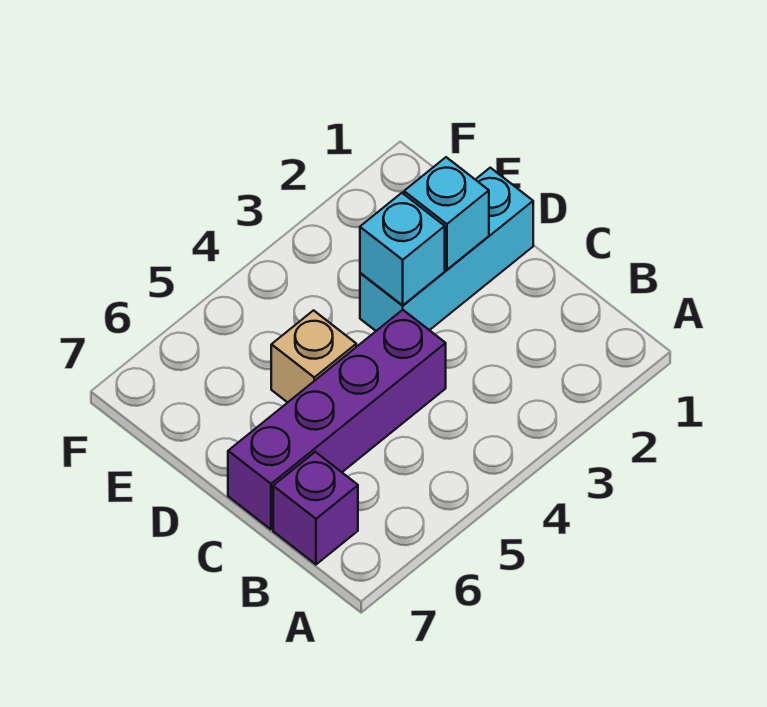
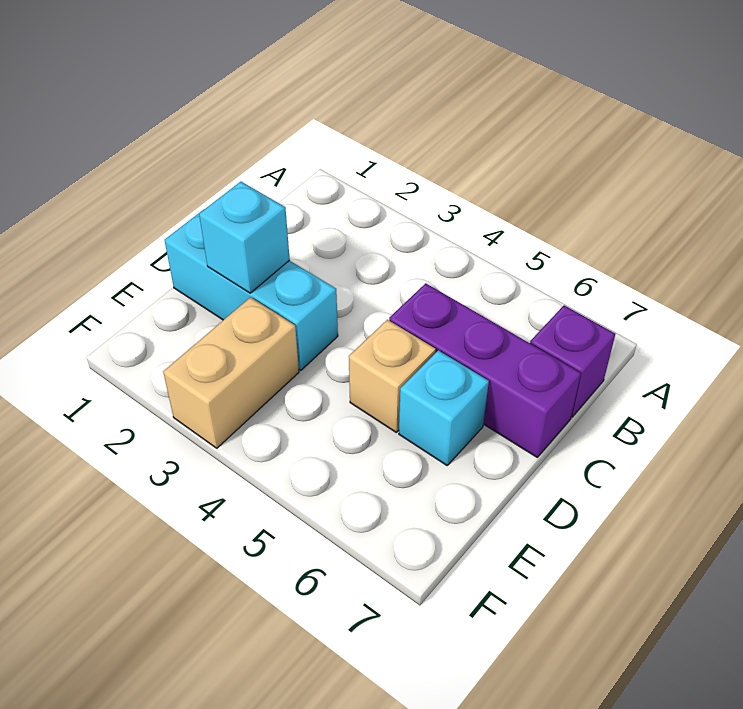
purple brick C4:C7 level 1 -> purple brick C5:C7 level 1
cyan brick D3 level 2 -> cyan brick D6 level 1
none -> tan brick E3:F3 level 1

